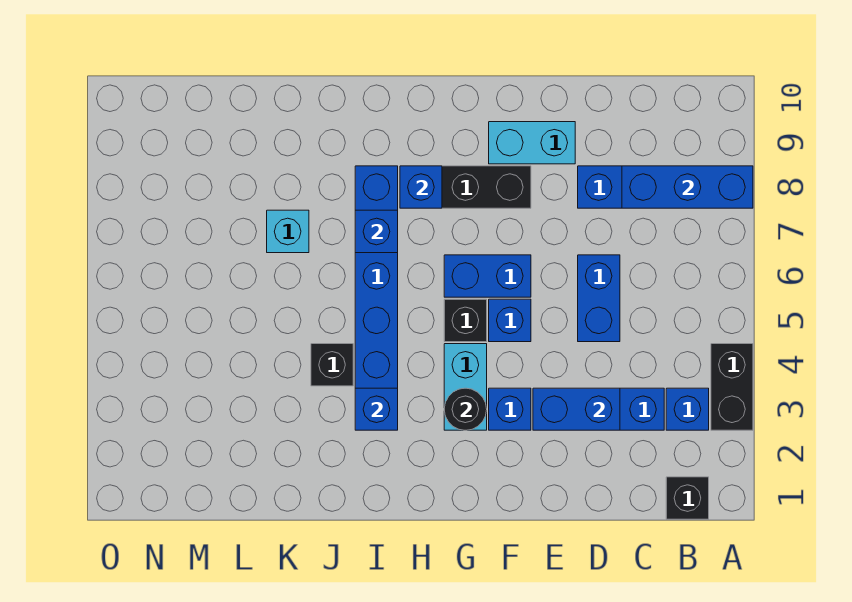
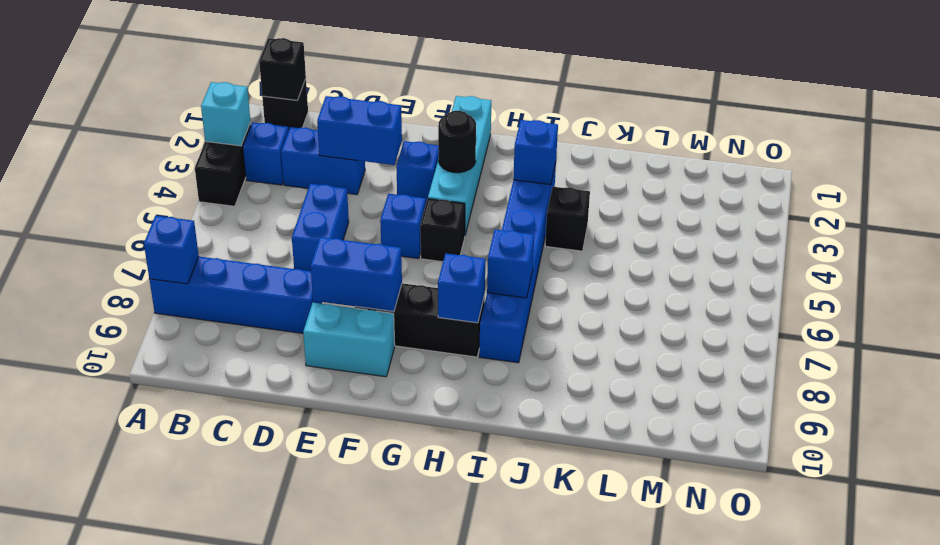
blue brick A8:C8 level 2 -> blue brick A8 level 2
none -> black brick B1 level 2
blue brick F6:G6 level 1 -> blue brick E8:F8 level 2
cyan brick G3:G4 level 1 -> cyan brick G1:G4 level 1
cyan brick K7 level 1 -> cyan brick A3 level 2

